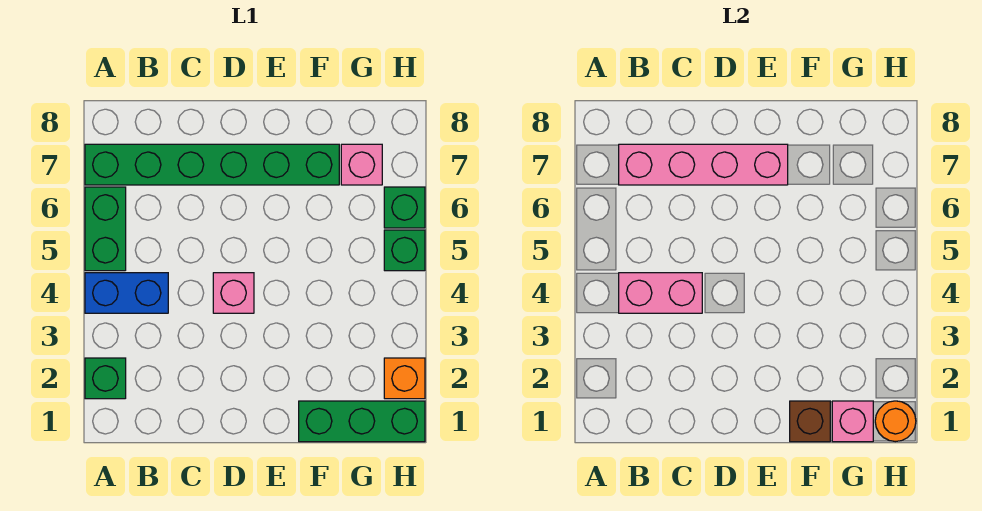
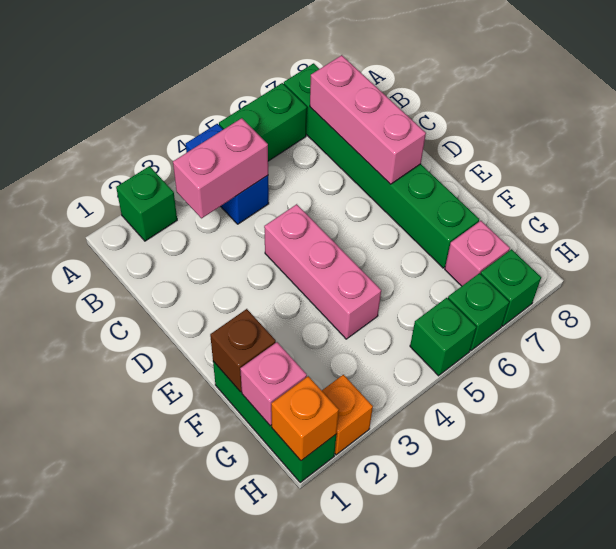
pink brick B4:C4 level 2 -> pink brick B3:B4 level 2
pink brick B7:E7 level 2 -> pink brick B7:D7 level 2
pink brick D4 level 1 -> pink brick D4:F4 level 1
orange round brick H1 level 2 -> orange brick H1 level 2
none -> green brick H7 level 1

